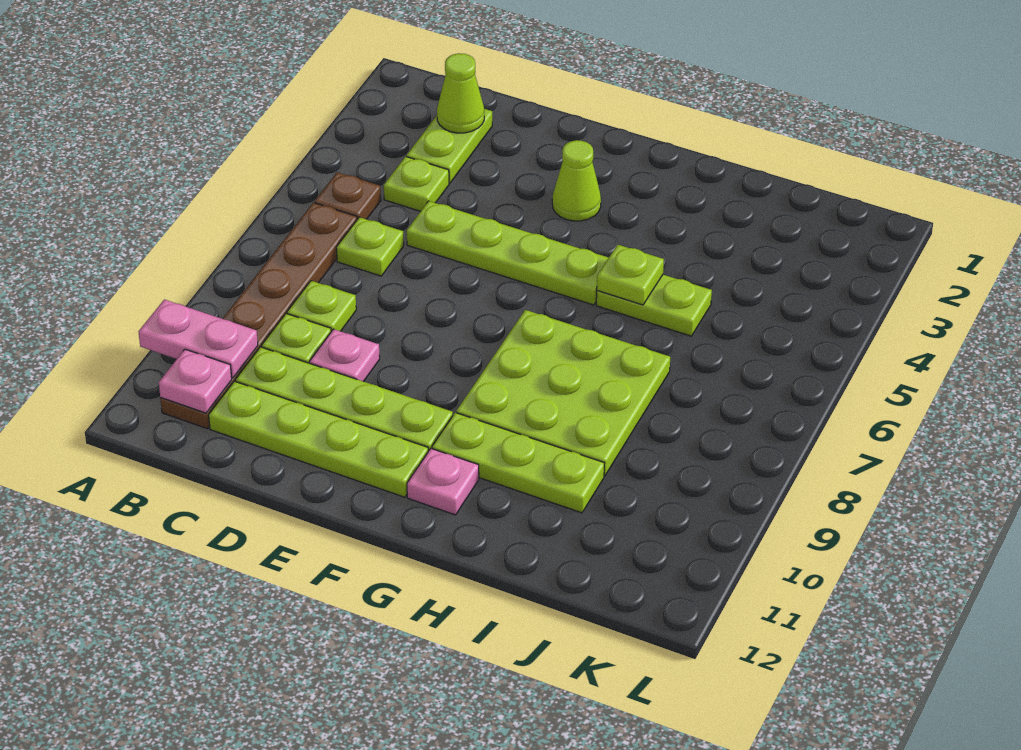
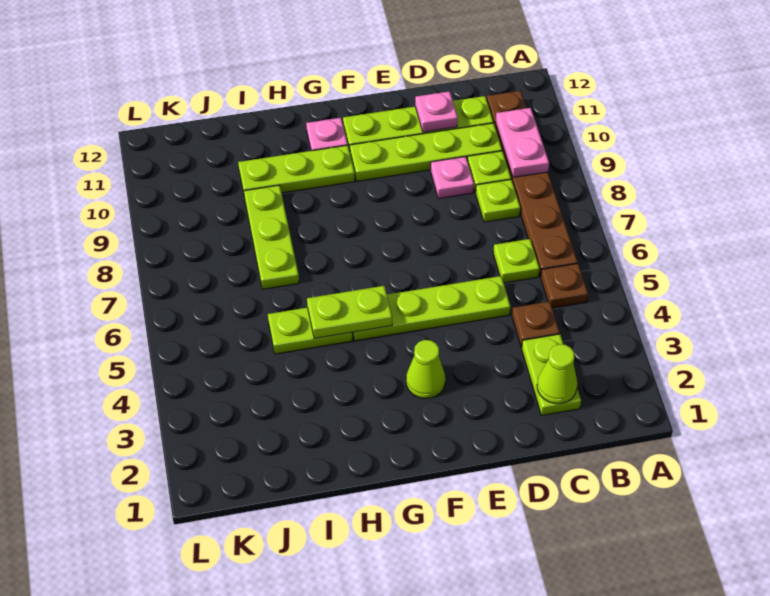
pink plate A10:B10 level 2 -> pink plate B9:B10 level 2
pink plate B11 level 2 -> pink plate D11 level 2
lime plate C4 level 1 -> brown plate C4 level 1
lime plate G7:I9 level 1 -> lime plate I7:I9 level 1
lime plate H5 level 2 -> lime plate G5:H5 level 2

